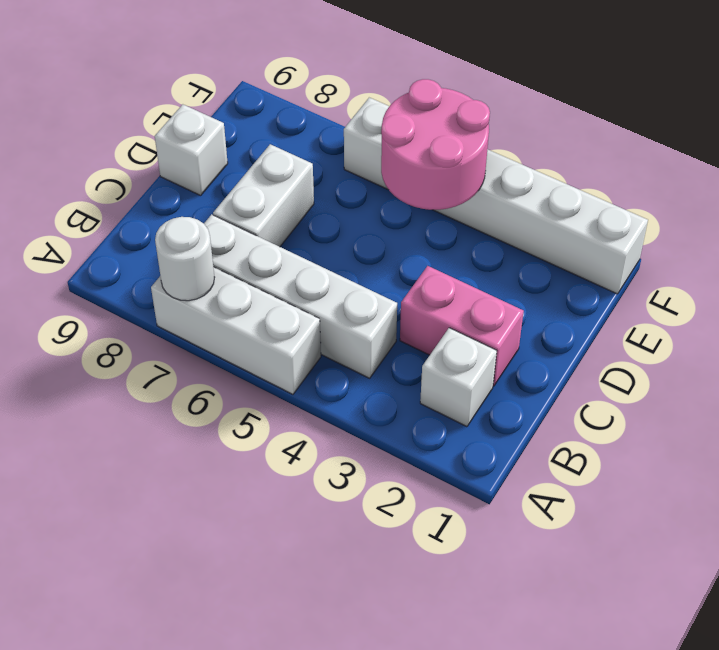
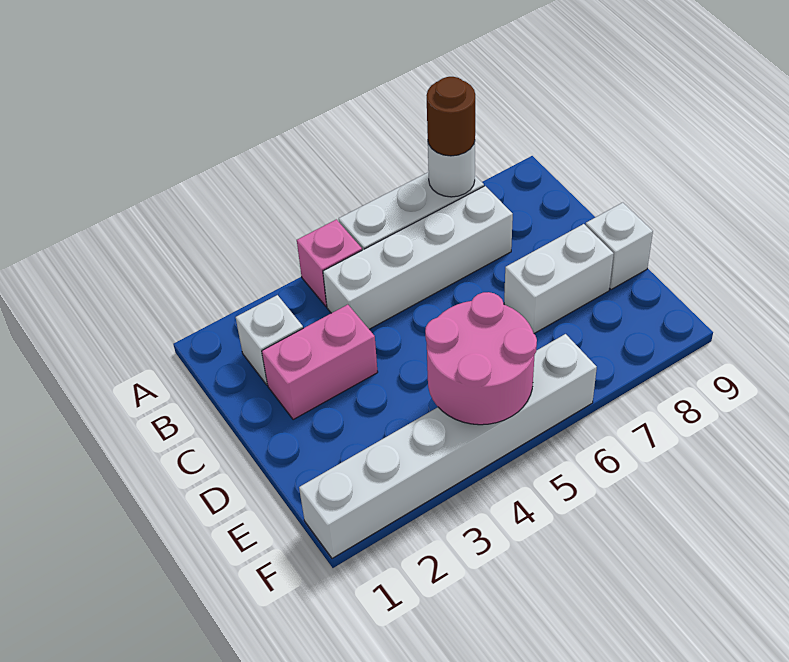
none -> pink brick A4 level 1
none -> brown round brick A7 level 3
white brick C7:D7 level 1 -> white brick D7:D8 level 1

